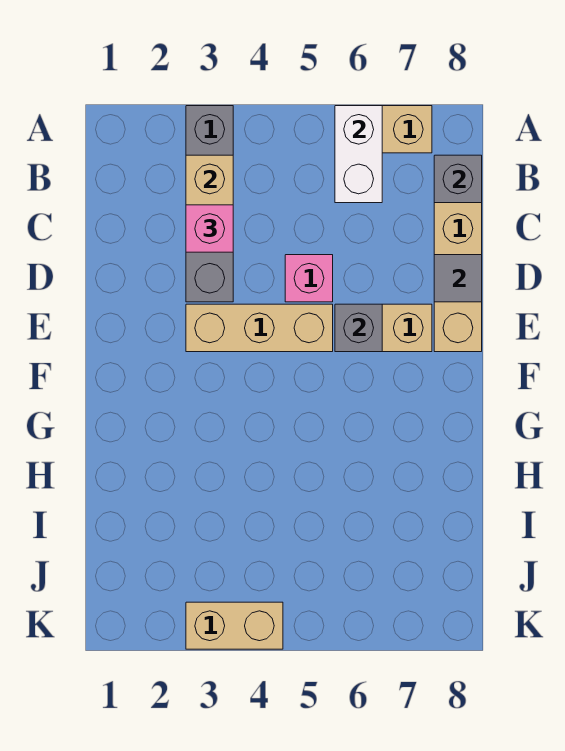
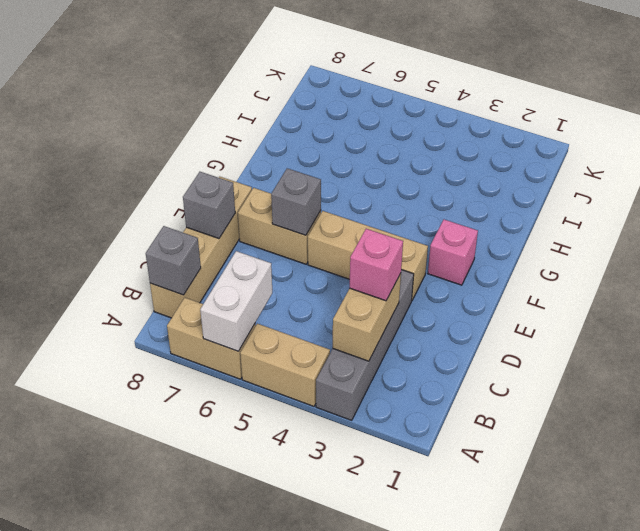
pink brick D5 level 1 -> pink brick F2 level 1
grey tile D8 level 2 -> grey brick D8 level 2
tan brick K3:K4 level 1 -> tan brick A4:A5 level 1

